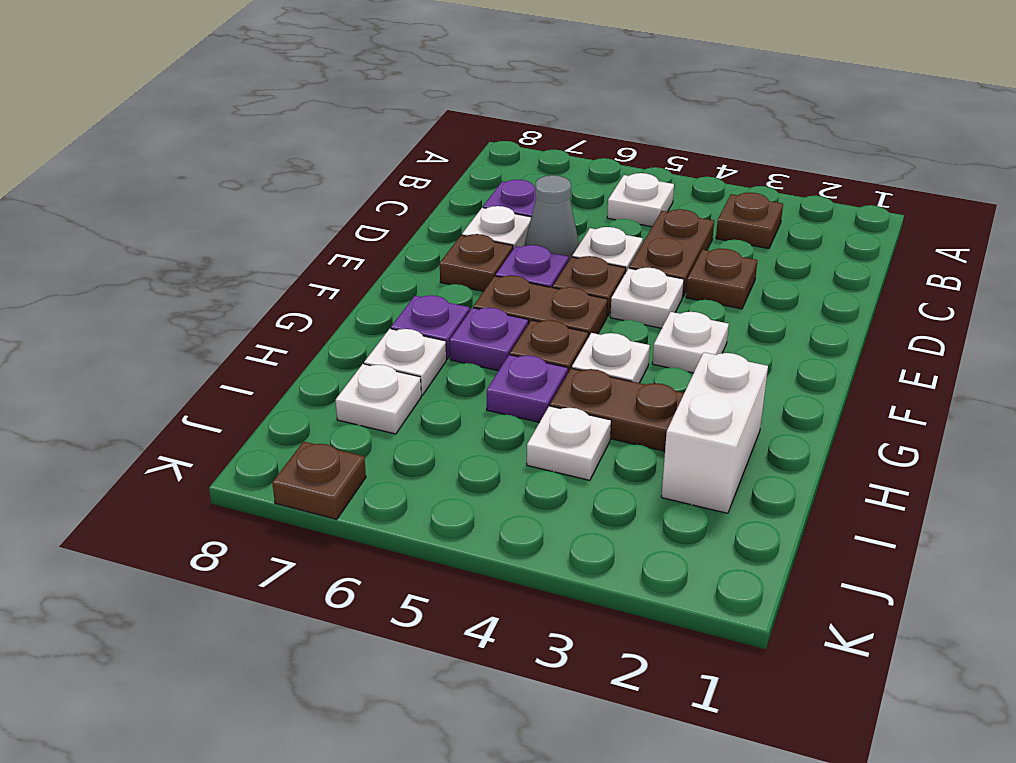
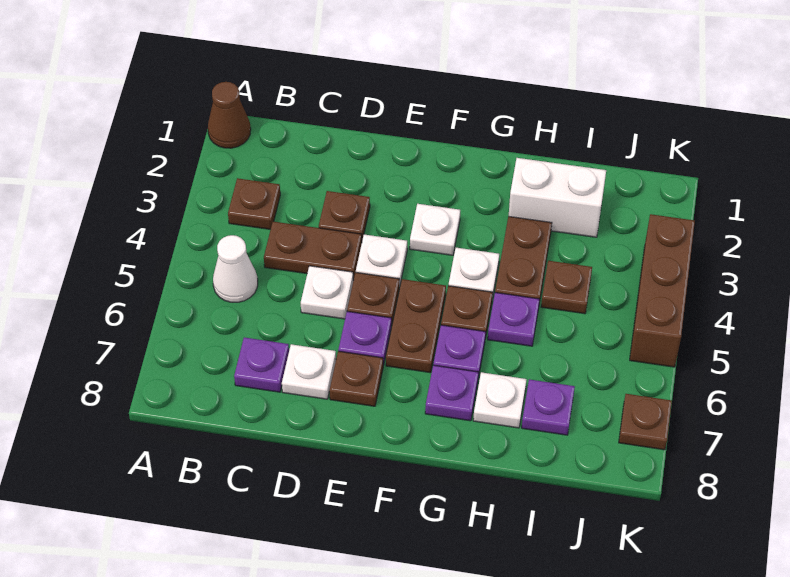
none -> brown cone A1 level 1
white plate B5 level 1 -> white cone B5 level 1
grey cone D6 level 1 -> none
white plate I4 level 1 -> brown plate I4 level 1
white plate I7 level 1 -> purple plate I7 level 1
none -> brown brick K3:K5 level 1

